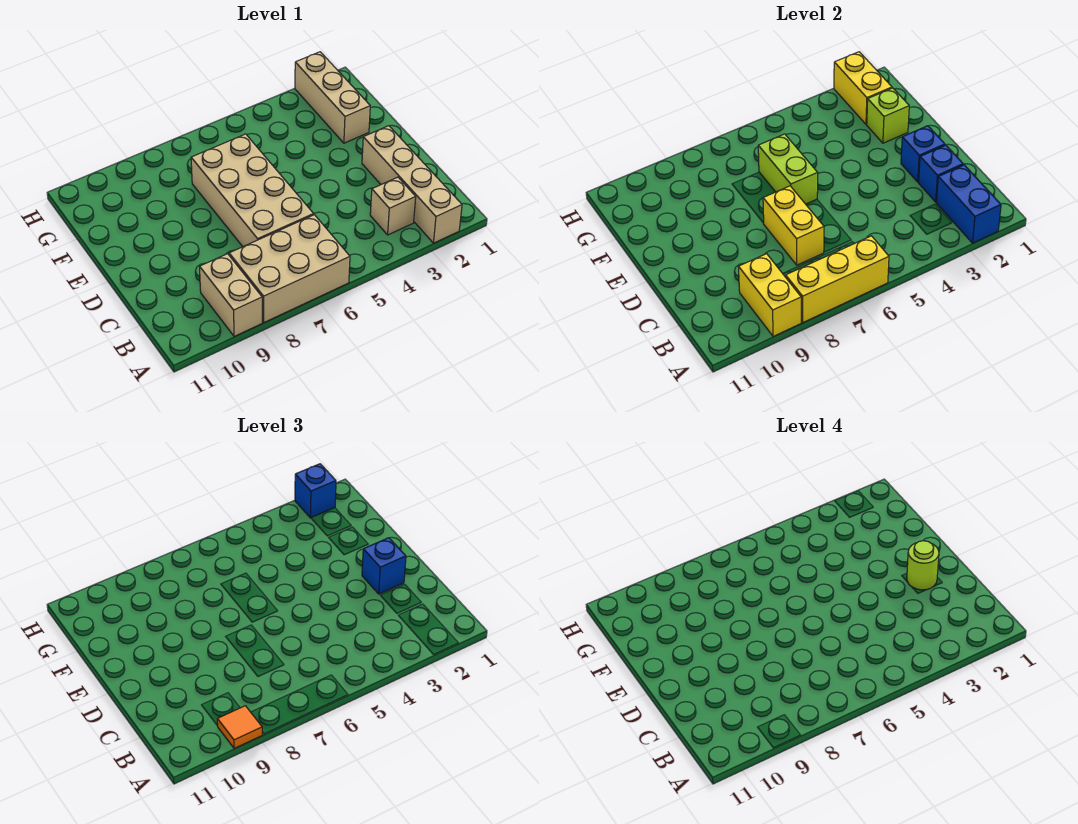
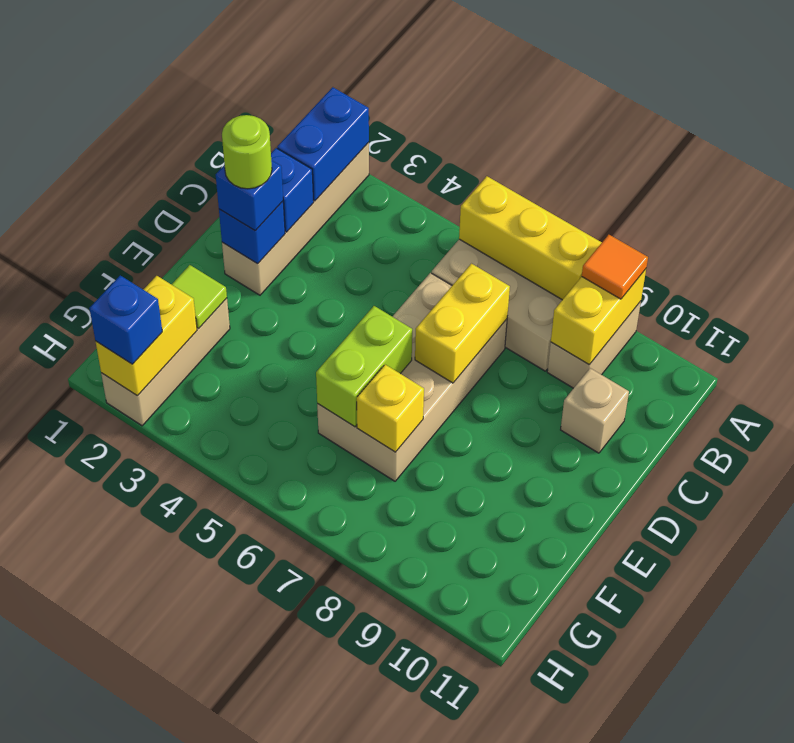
tan brick B3 level 1 -> tan brick C10 level 1
lime brick F2 level 2 -> lime tile F2 level 2
none -> yellow brick F7 level 2

